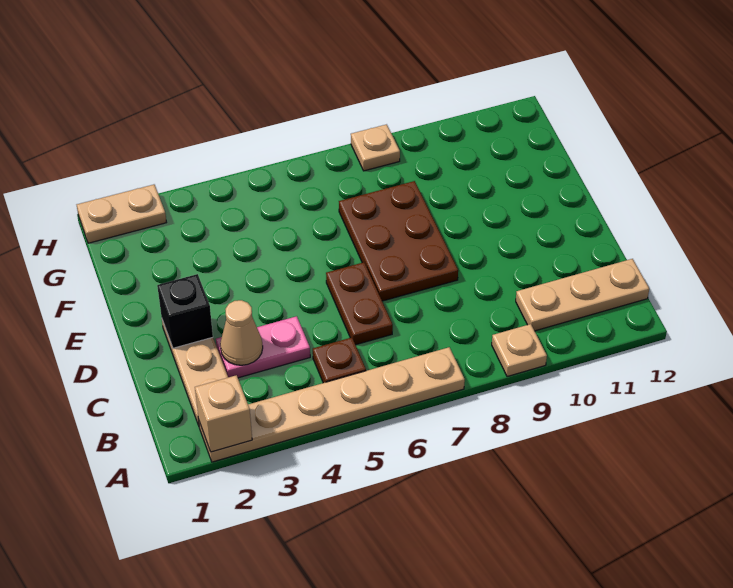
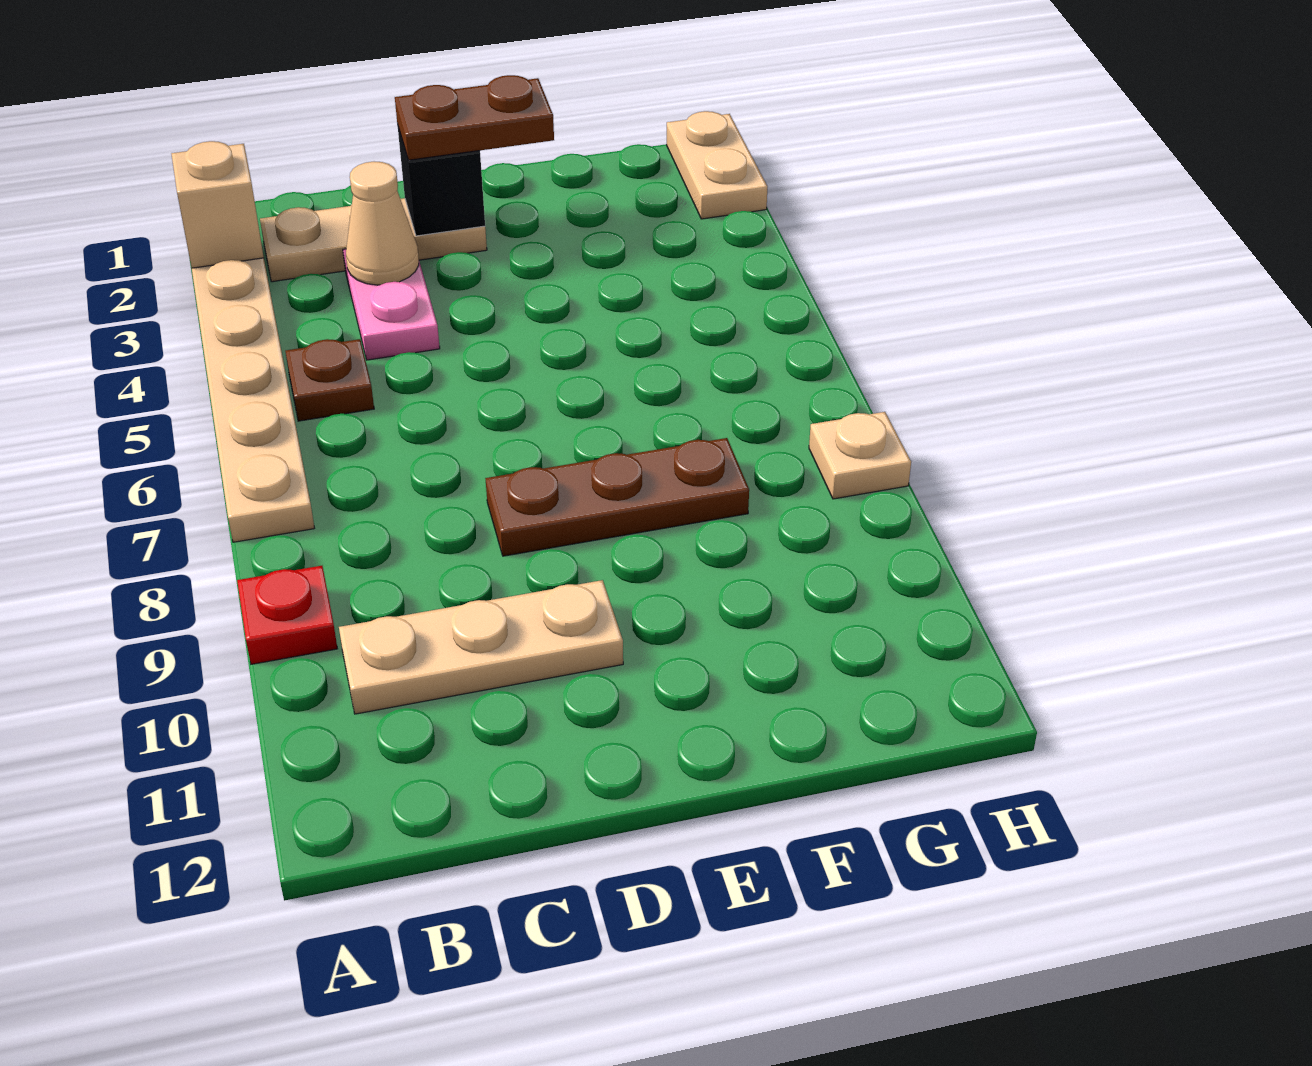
tan plate A9 level 1 -> red plate A9 level 1
tan plate B10:B12 level 1 -> tan plate B10:D10 level 1
brown plate C6:D6 level 1 -> brown plate D2:E2 level 3
brown plate D7:F8 level 1 -> brown plate D8:F8 level 1

